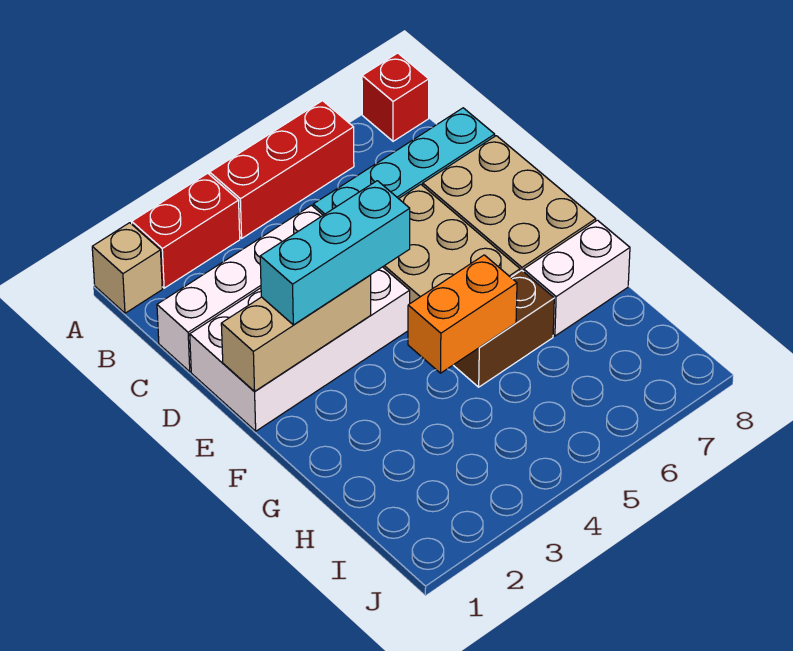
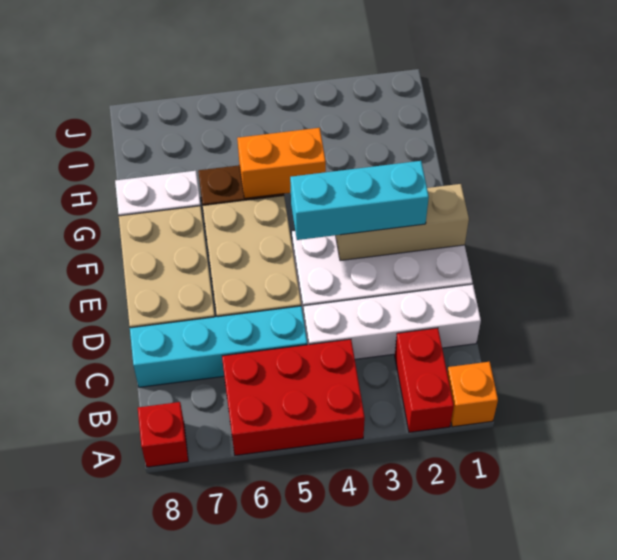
tan brick A1 level 1 -> orange brick A1 level 1
red brick A2:A3 level 1 -> red brick A2:B2 level 1
red brick A4:A6 level 1 -> red brick A4:B6 level 1

